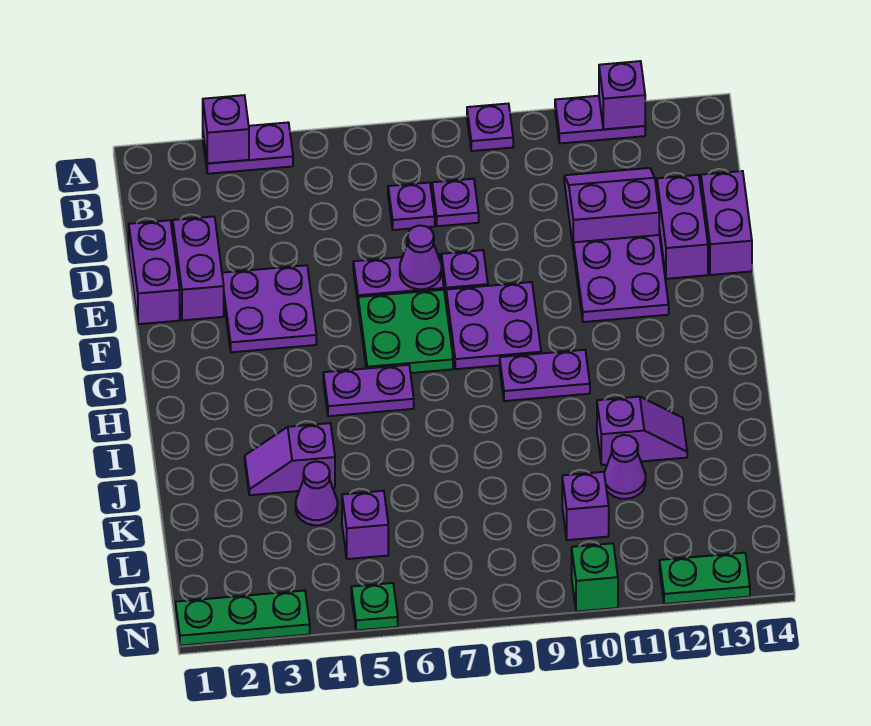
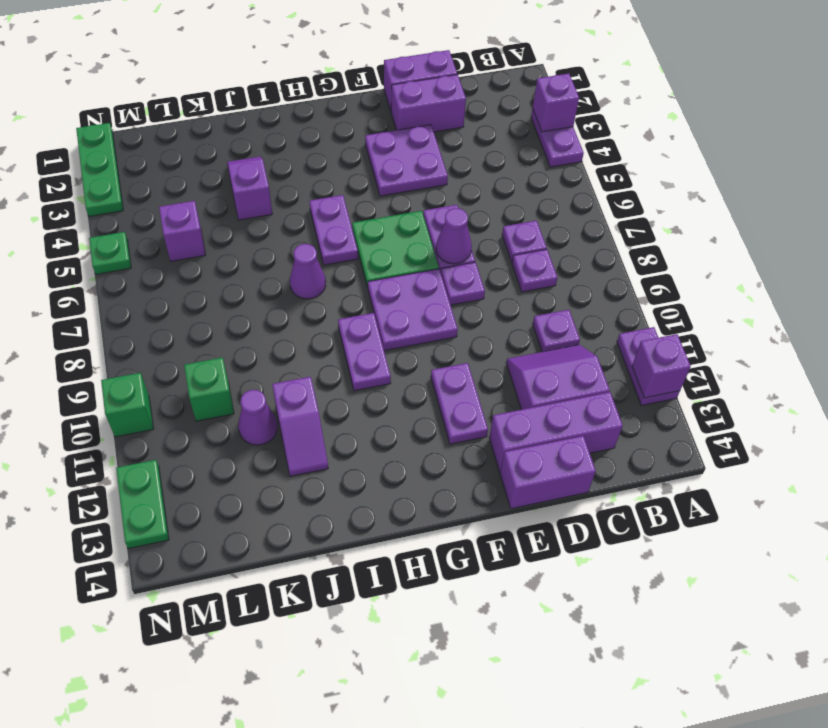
purple plate A9 level 1 -> purple plate C10 level 1
purple slope C11:D12 level 1 top D -> purple slope C11:D12 level 1 top 12
purple brick D13:E13 level 1 -> purple brick C13:E13 level 1
purple plate E11:F12 level 1 -> purple plate F11:F12 level 1
purple cone K4 level 1 -> purple cone I7 level 1
purple brick L10 level 1 -> green brick L10 level 1

